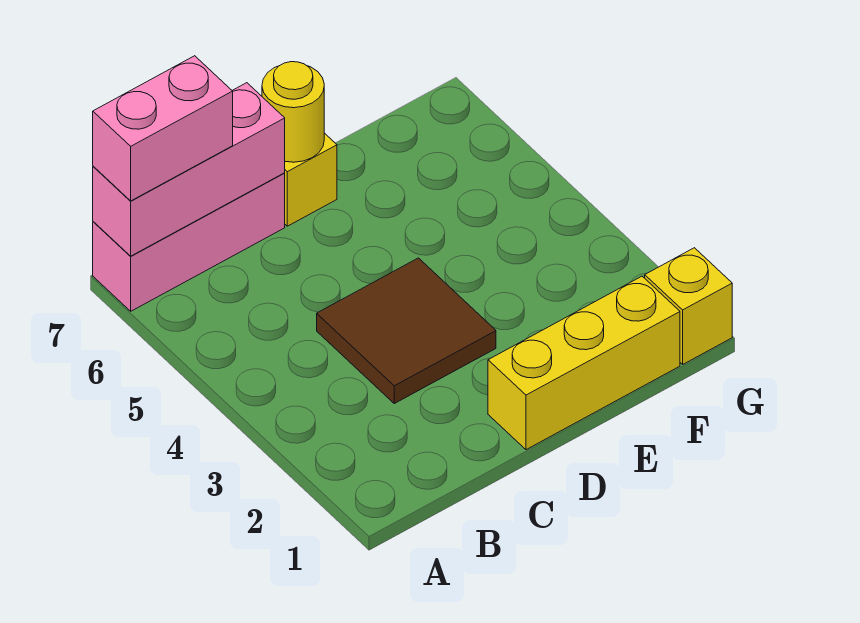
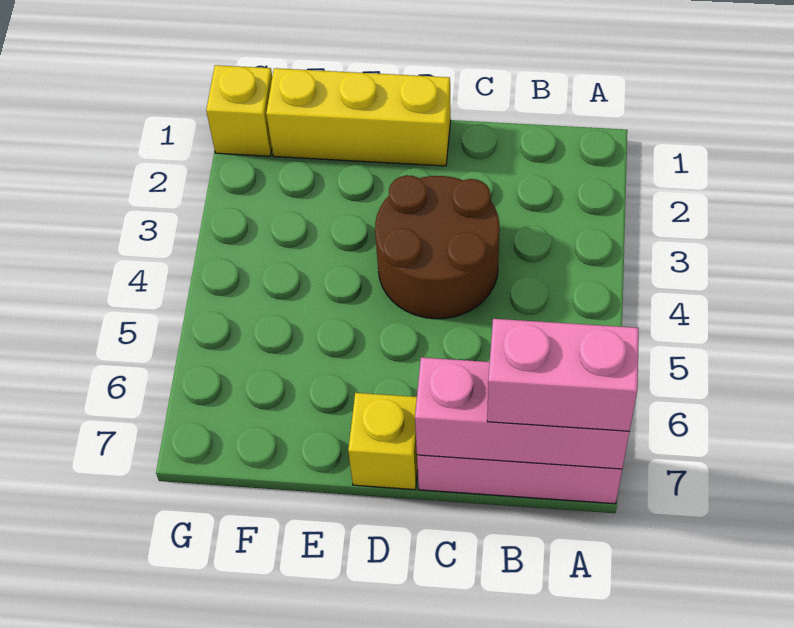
brown tile C3:D4 level 1 -> brown round brick C3:D4 level 1
yellow round brick D7 level 2 -> none

